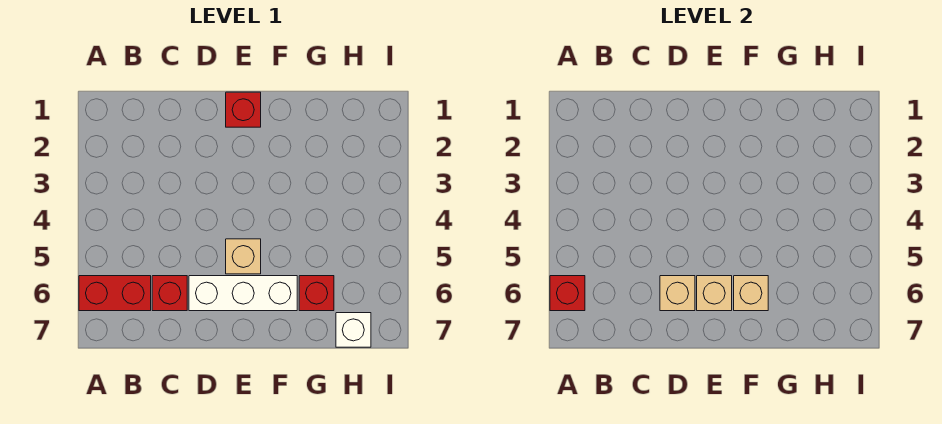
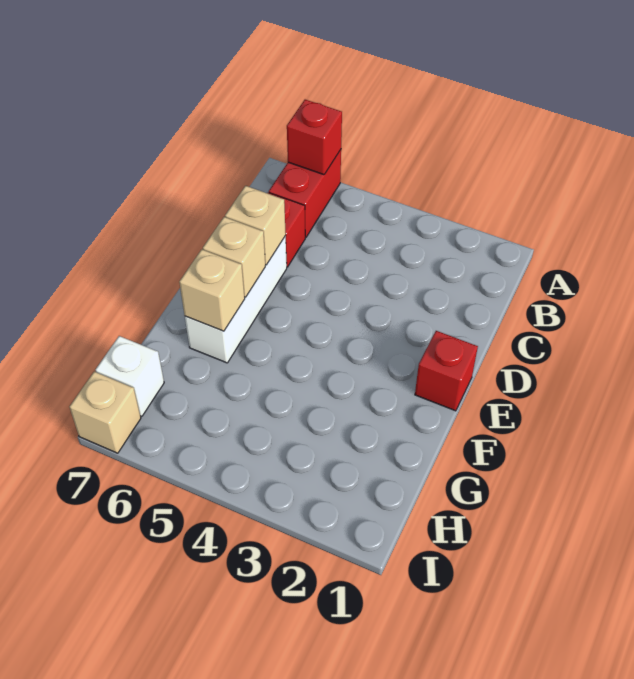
tan brick E5 level 1 -> tan brick I7 level 1
red brick G6 level 1 -> none

